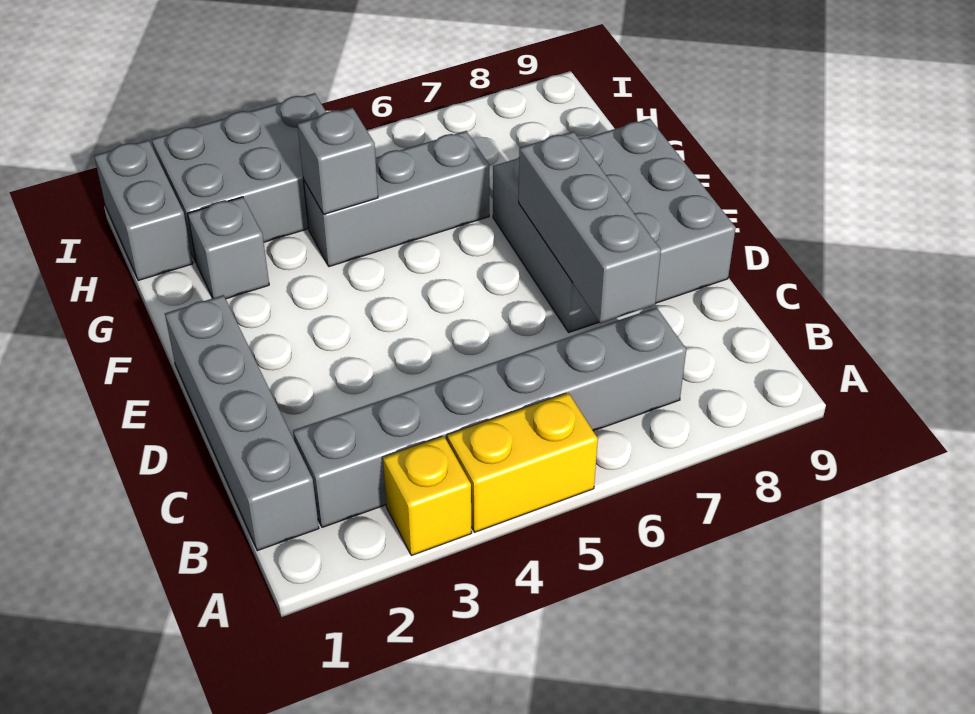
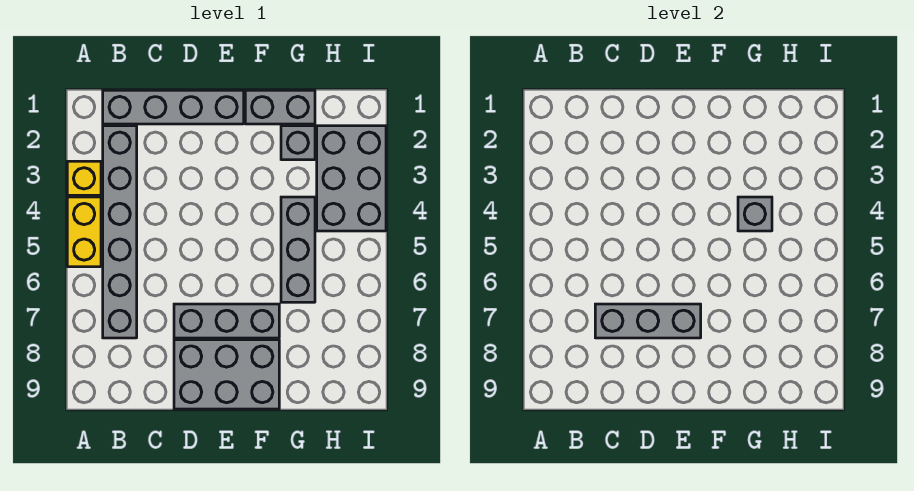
grey brick H1:I1 level 1 -> grey brick F1:G1 level 1

